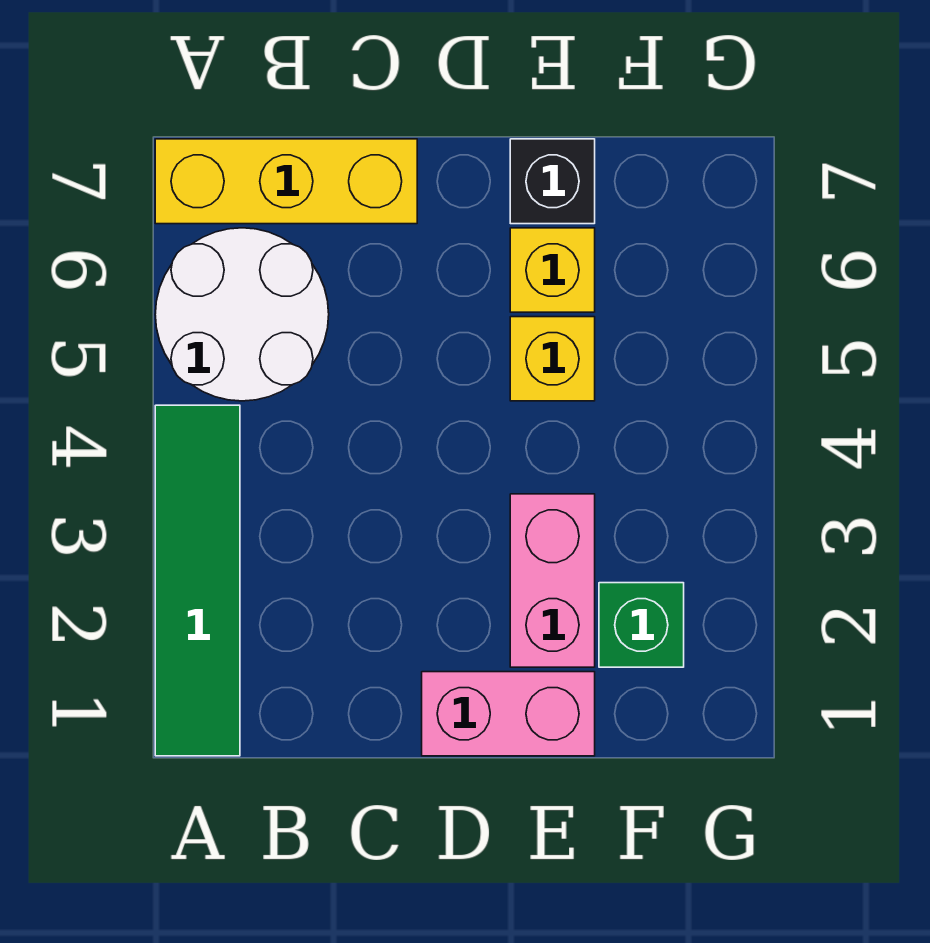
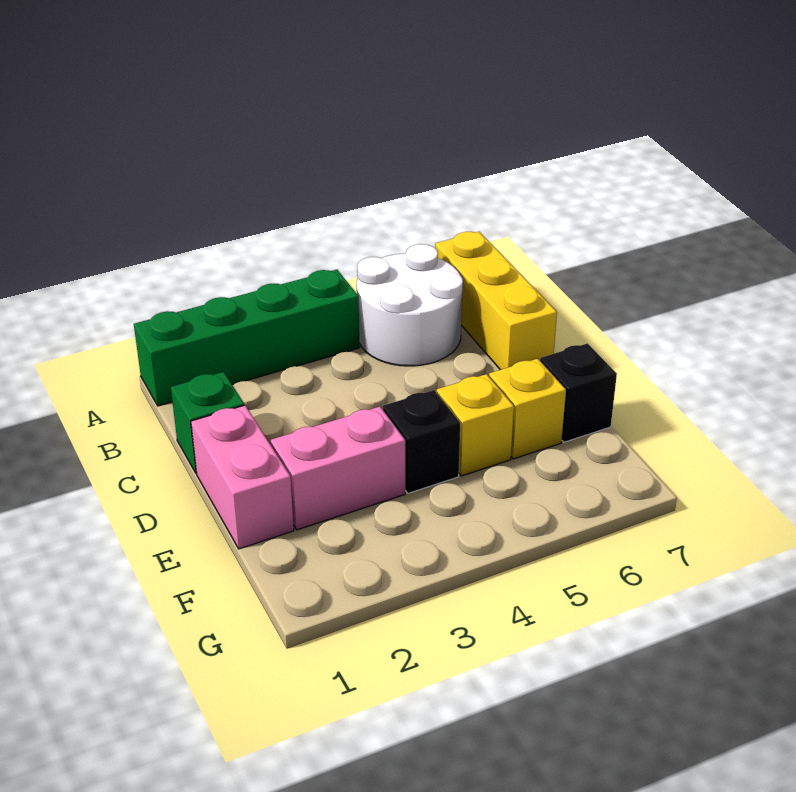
green tile A1:A4 level 1 -> green brick A1:A4 level 1
none -> black brick E4 level 1
green brick F2 level 1 -> green brick C1 level 1

